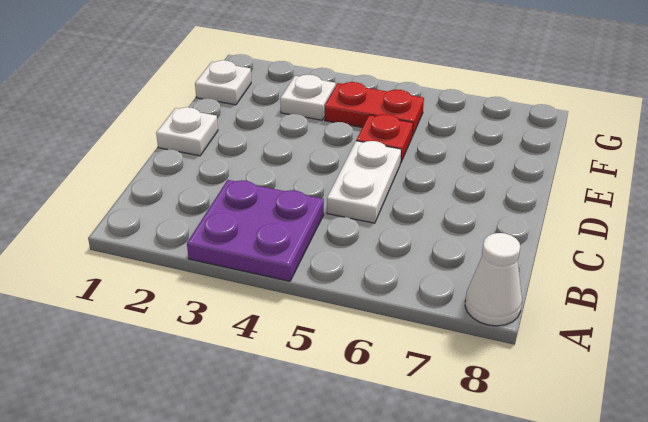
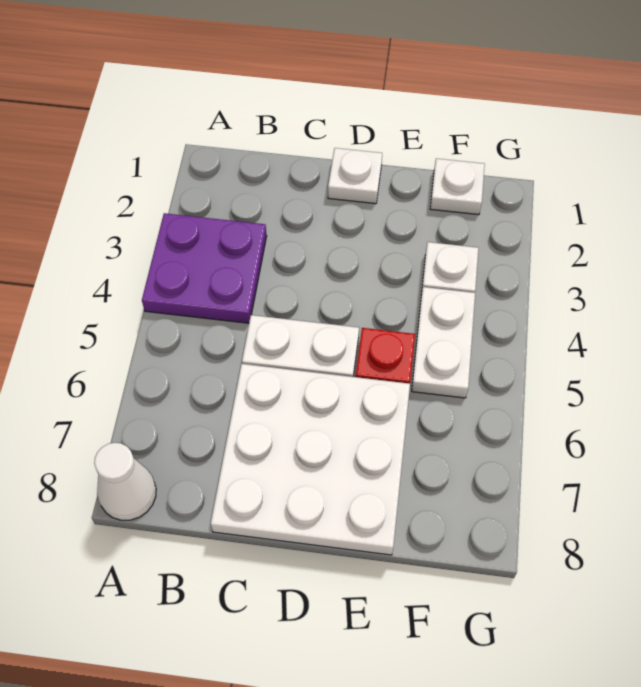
none -> white plate C6:E8 level 1
red plate F4:F5 level 1 -> white plate F4:F5 level 1

